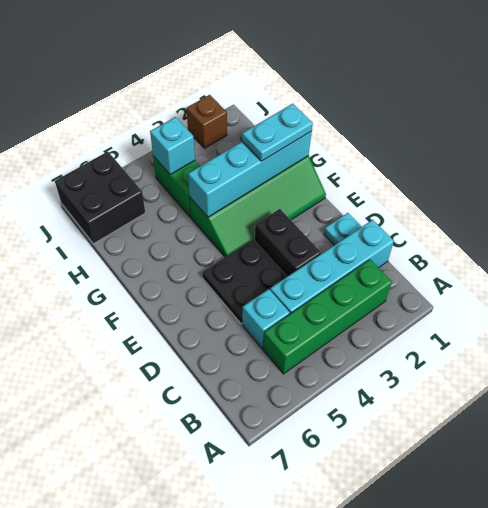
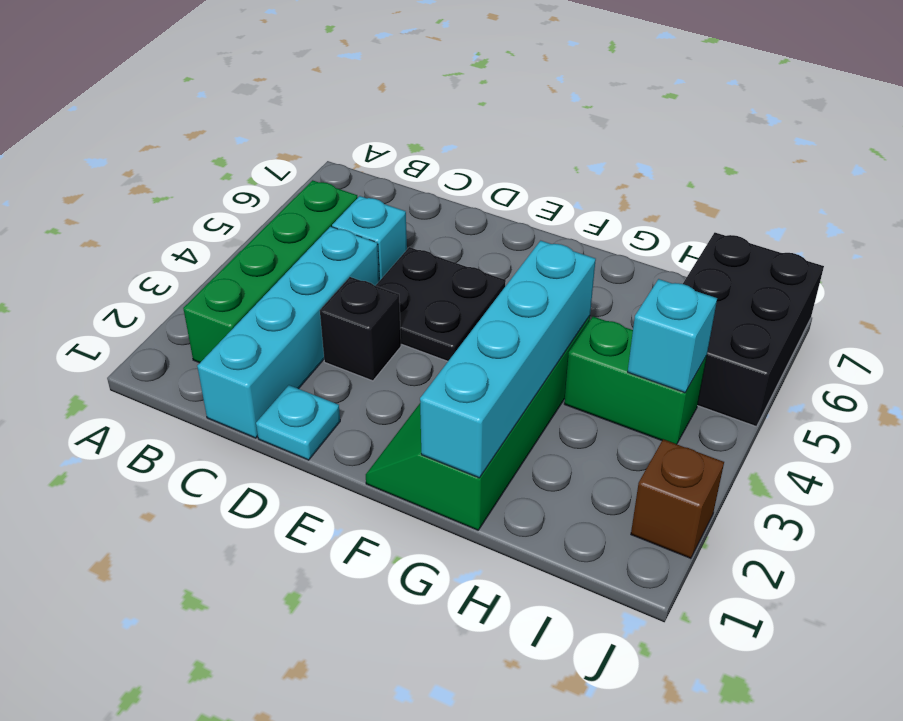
black brick D3:E3 level 1 -> black brick D3 level 1
cyan plate G1:G2 level 3 -> none
black brick I6:J7 level 1 -> black brick I5:J7 level 1

